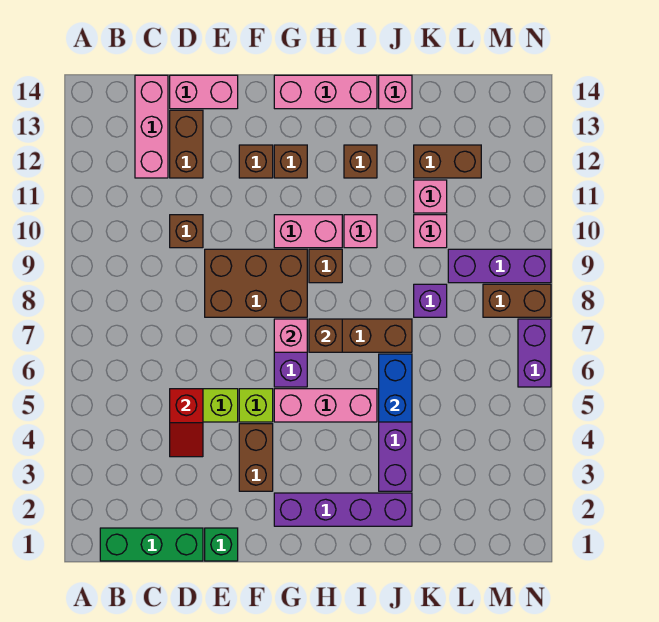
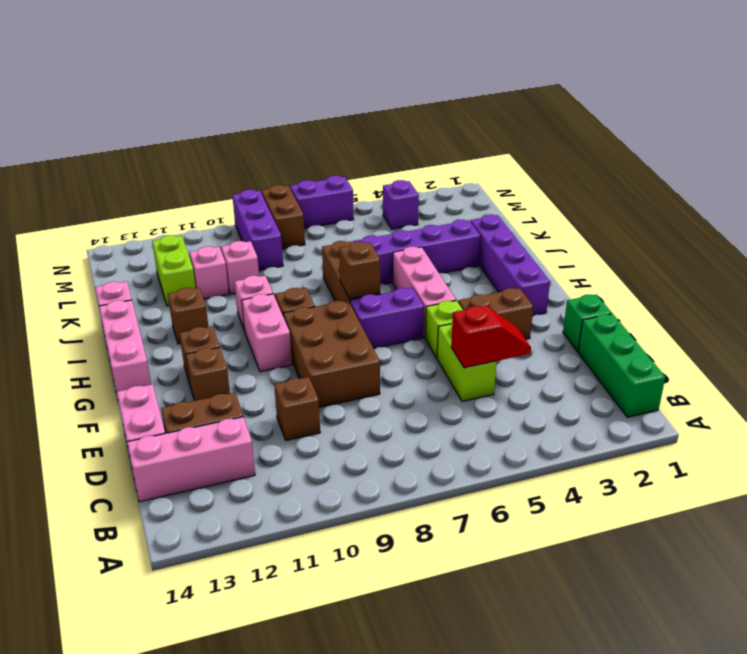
pink brick G7 level 2 -> none
blue brick J5:J6 level 2 -> none
purple brick K8 level 1 -> purple brick M4 level 1
brown brick K12:L12 level 1 -> lime brick K12:L12 level 1

